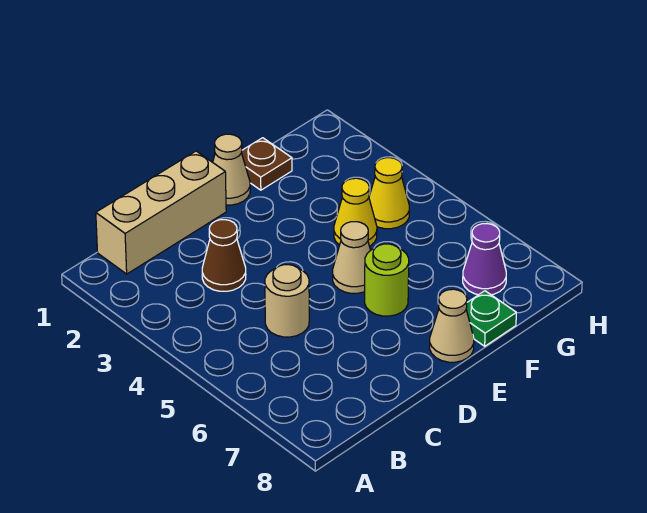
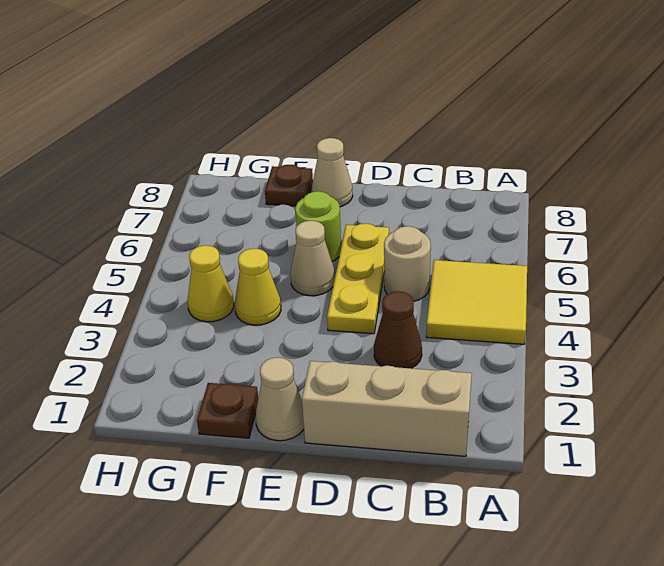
none -> yellow tile A4:B5 level 1
none -> yellow plate D4:D6 level 1
green plate F8 level 1 -> brown plate F8 level 1
purple cone G7 level 1 -> none

